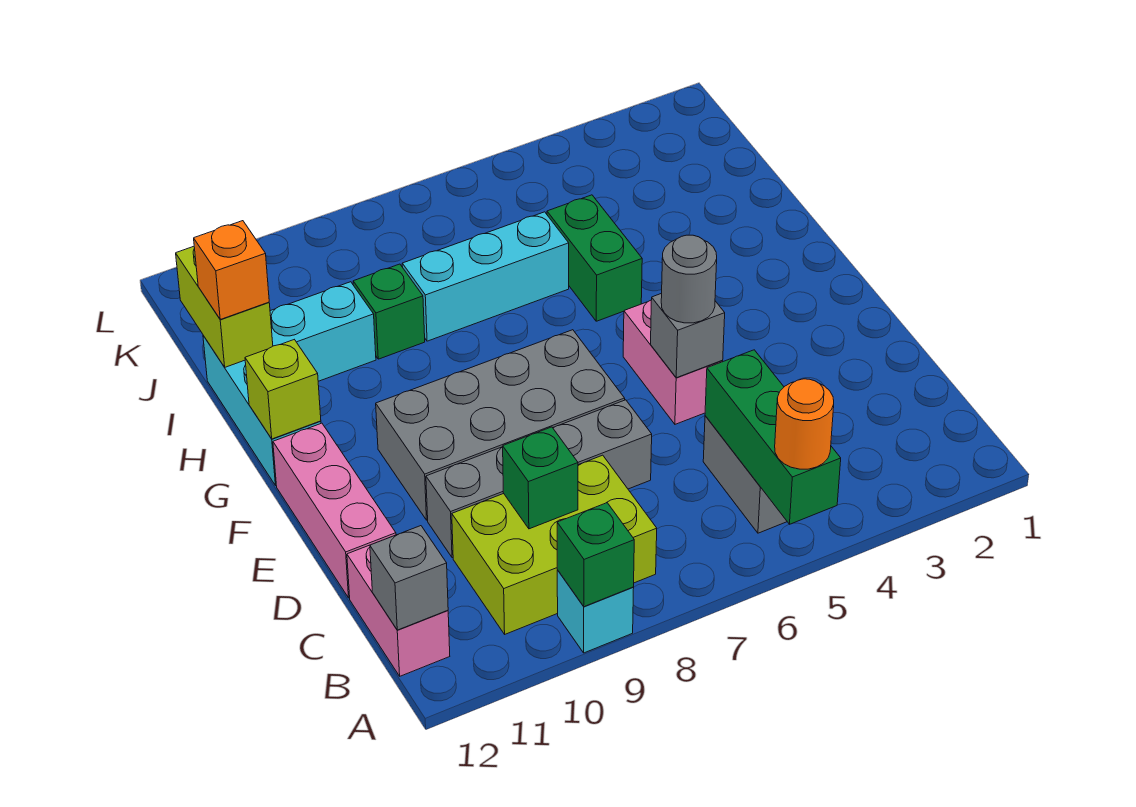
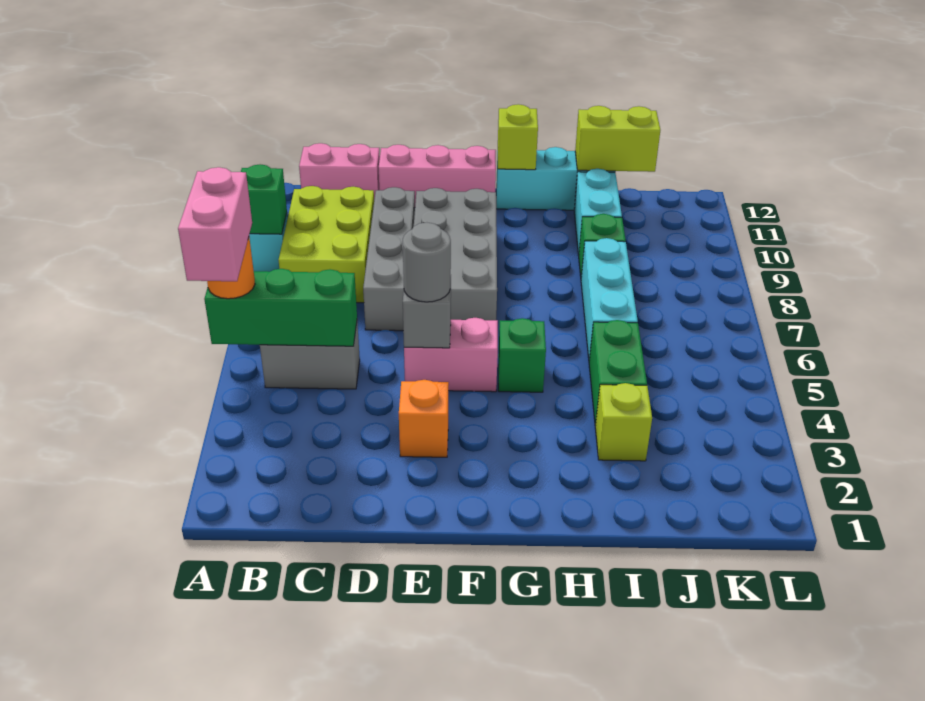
none -> pink brick A4:A5 level 4
grey brick B12 level 2 -> none
green brick C9 level 2 -> green brick G5 level 1
green brick H5:I5 level 1 -> green brick I4:I5 level 1
none -> lime brick I3 level 1
orange brick I12 level 3 -> orange brick E3 level 1

